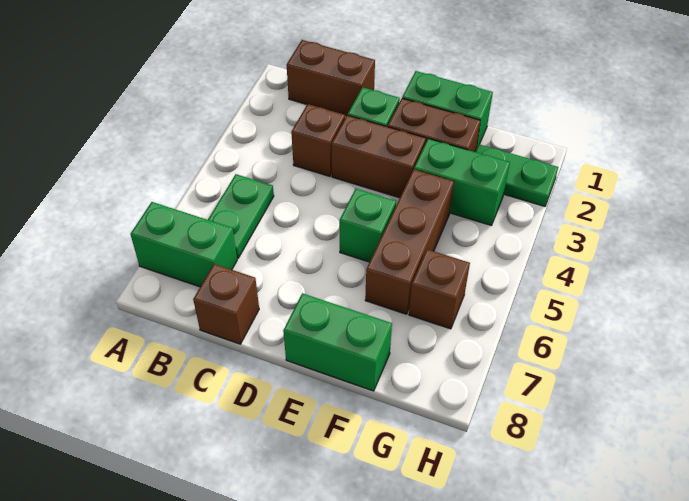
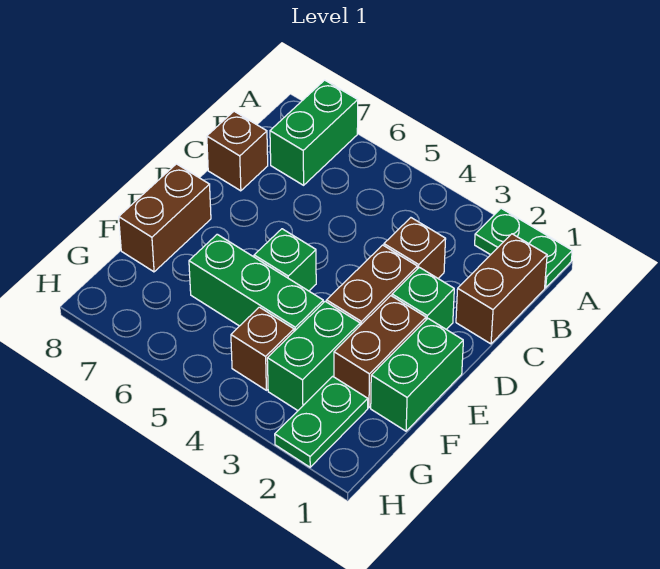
green plate B5:B6 level 1 -> green plate A1:A2 level 1
green brick E8:F8 level 1 -> brown brick E8:F8 level 1
brown brick F4:F6 level 1 -> green brick F4:F6 level 1
brown brick G6 level 1 -> brown brick G4 level 1

